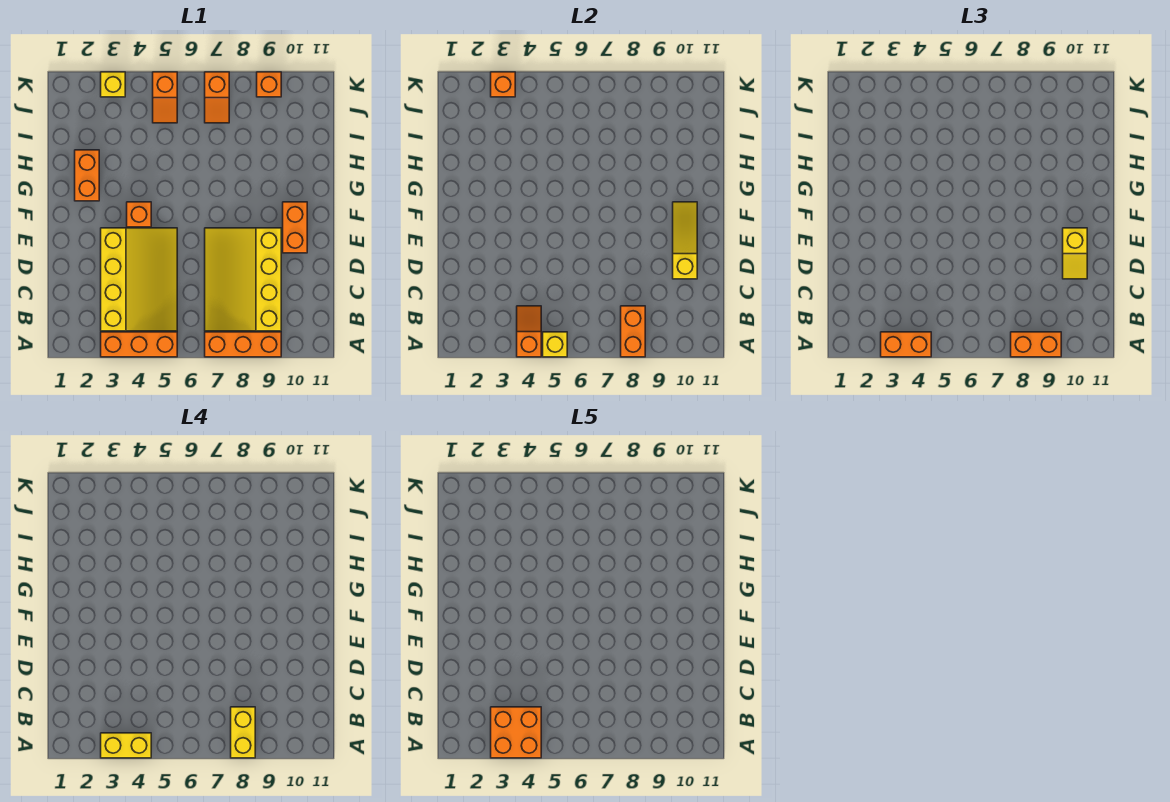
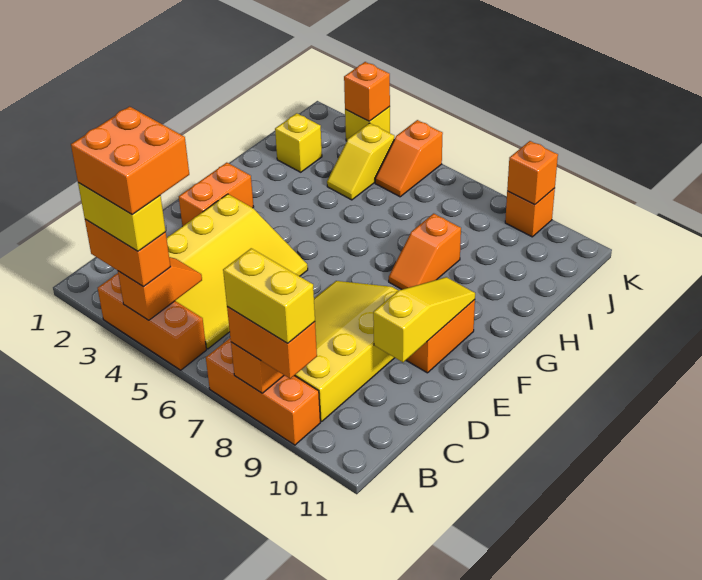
yellow brick A5 level 2 -> yellow brick I2 level 1
yellow brick A8:B8 level 4 -> yellow brick A8:A9 level 4
yellow slope D10:E10 level 3 top E -> yellow slope I4:J4 level 1 top J
orange brick F4 level 1 -> orange brick K9 level 2
orange brick G2:H2 level 1 -> orange brick E2:F2 level 1
orange slope J7:K7 level 1 top K -> orange slope G8:H8 level 1 top H

